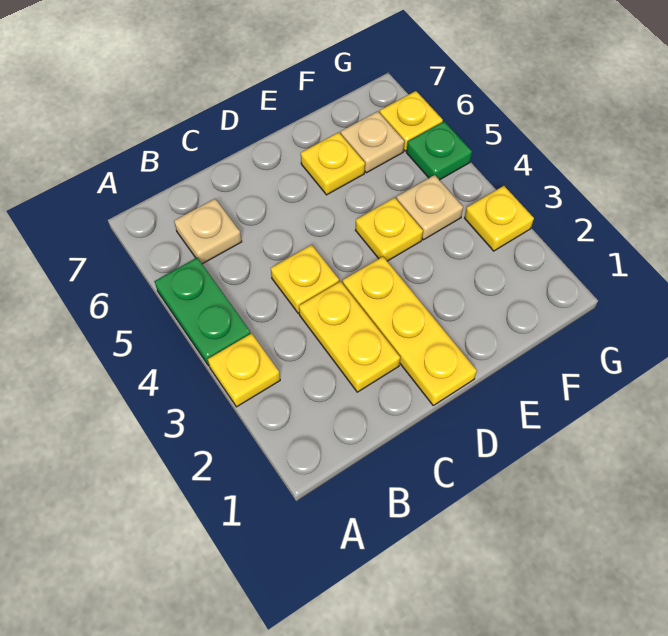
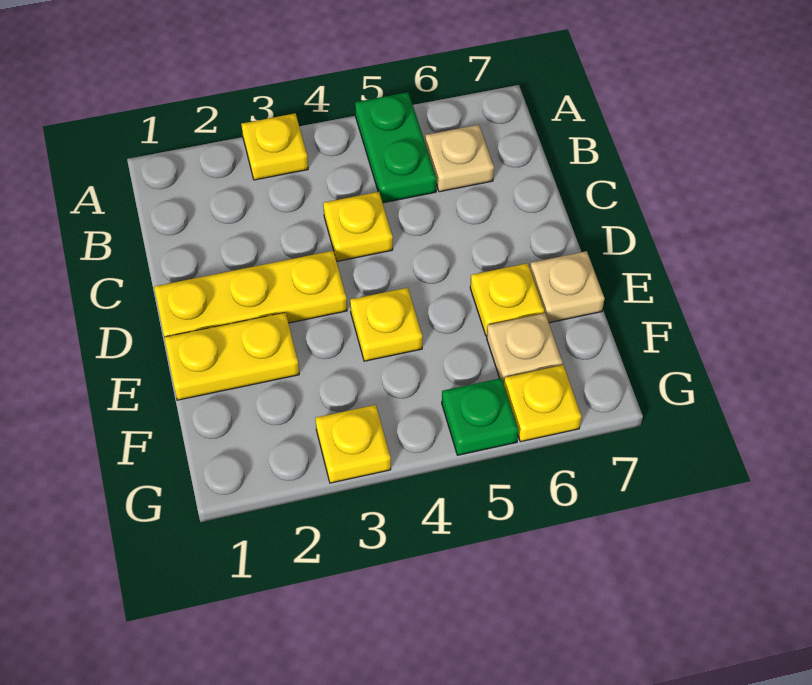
green plate A4:A5 level 1 -> green plate A5:B5 level 1
yellow plate C2:C3 level 1 -> yellow plate E1:E2 level 1
tan plate F4 level 1 -> tan plate E7 level 1

